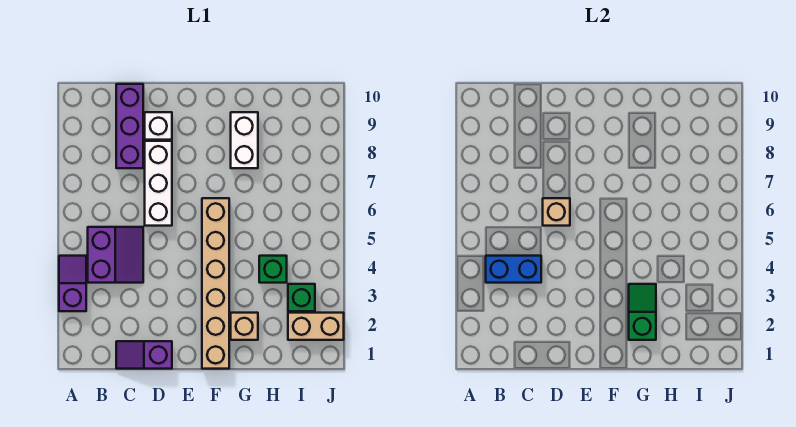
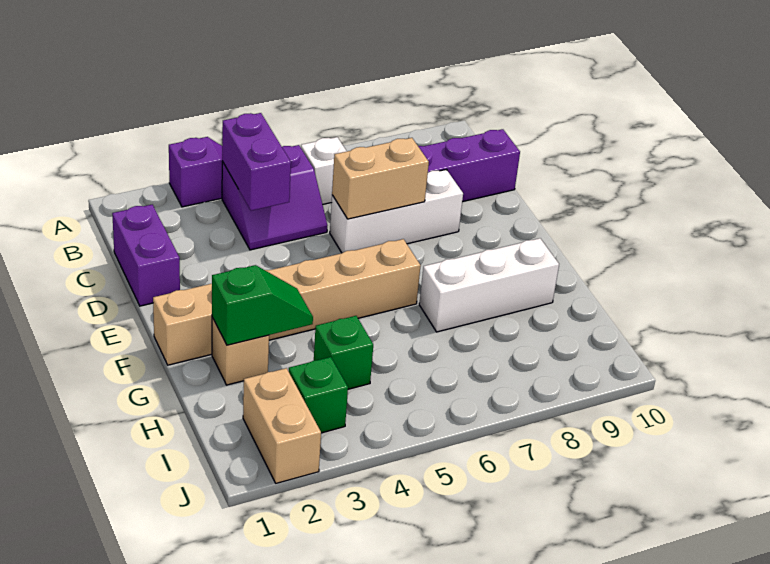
blue brick B4:C4 level 2 -> purple brick B4:C4 level 2
purple slope C1:D1 level 1 top D -> purple brick C1:D1 level 1
tan brick D6 level 2 -> tan brick D6:D7 level 2
white brick D9 level 1 -> white brick B6 level 1
white brick G8:G9 level 1 -> white brick G7:G9 level 1

